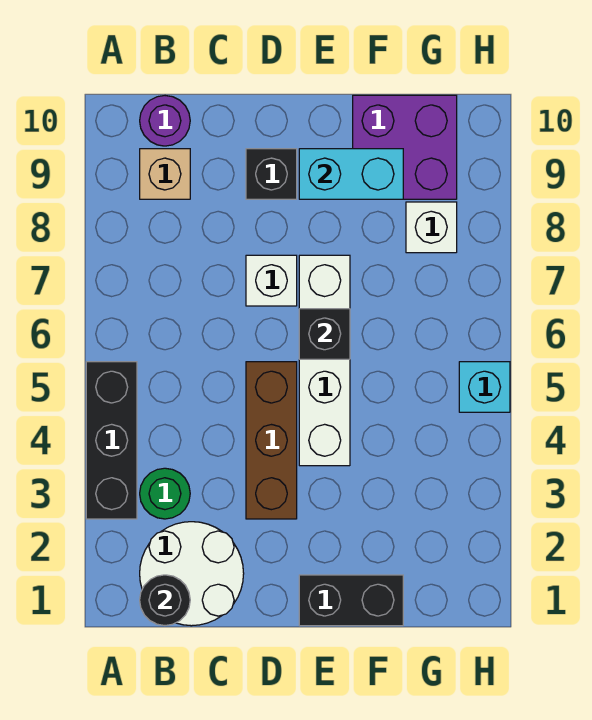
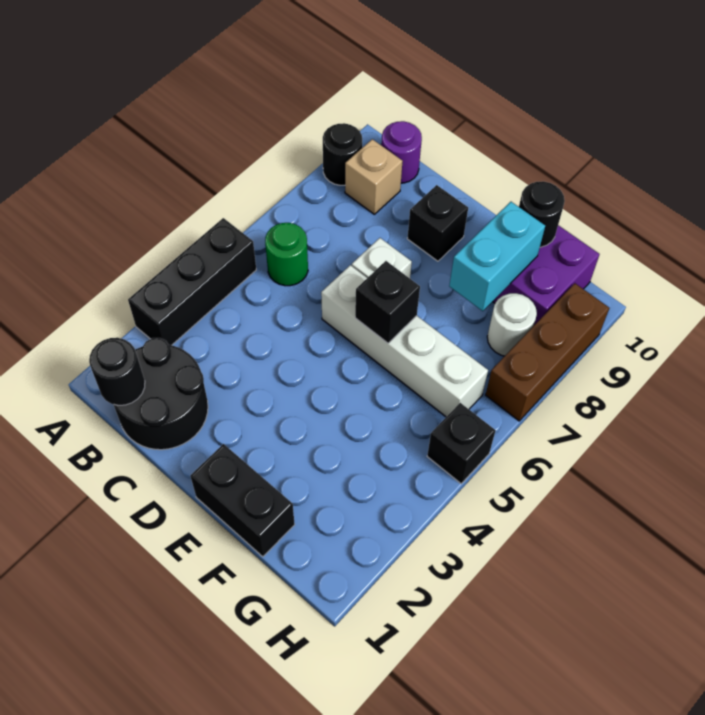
none -> black round brick A9 level 1
white round brick B1:C2 level 1 -> black round brick B1:C2 level 1
green round brick B3 level 1 -> green round brick B6 level 1
brown brick D3:D5 level 1 -> brown brick H7:H9 level 1
white brick E4:E7 level 1 -> white brick D6:G6 level 1
cyan brick E9:F9 level 2 -> cyan brick F8:F9 level 2
none -> black round brick F10 level 2
white brick G8 level 1 -> white round brick G8 level 1
cyan brick H5 level 1 -> black brick H5 level 1

